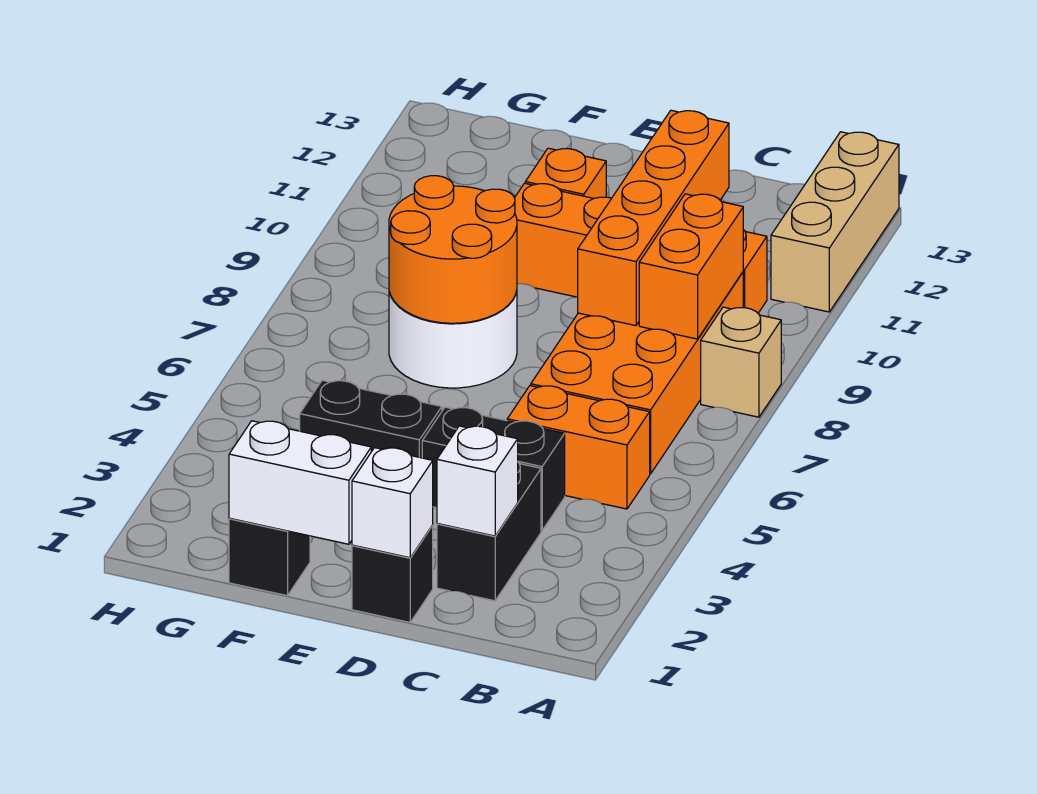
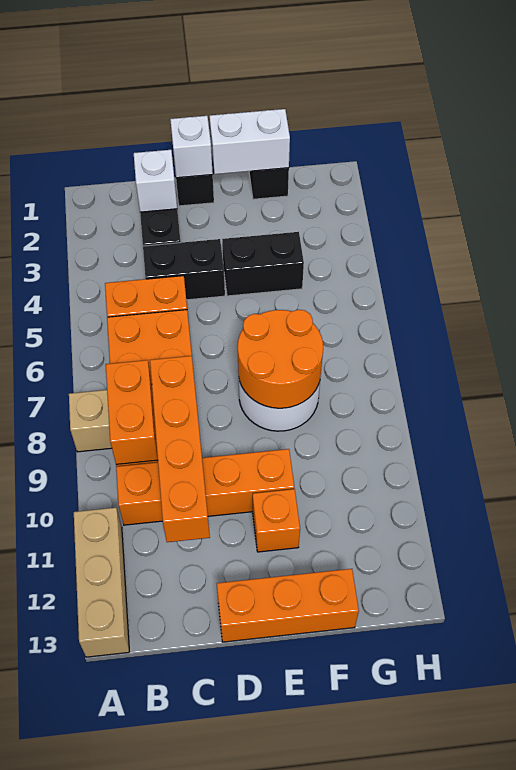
none -> orange brick D13:F13 level 1

